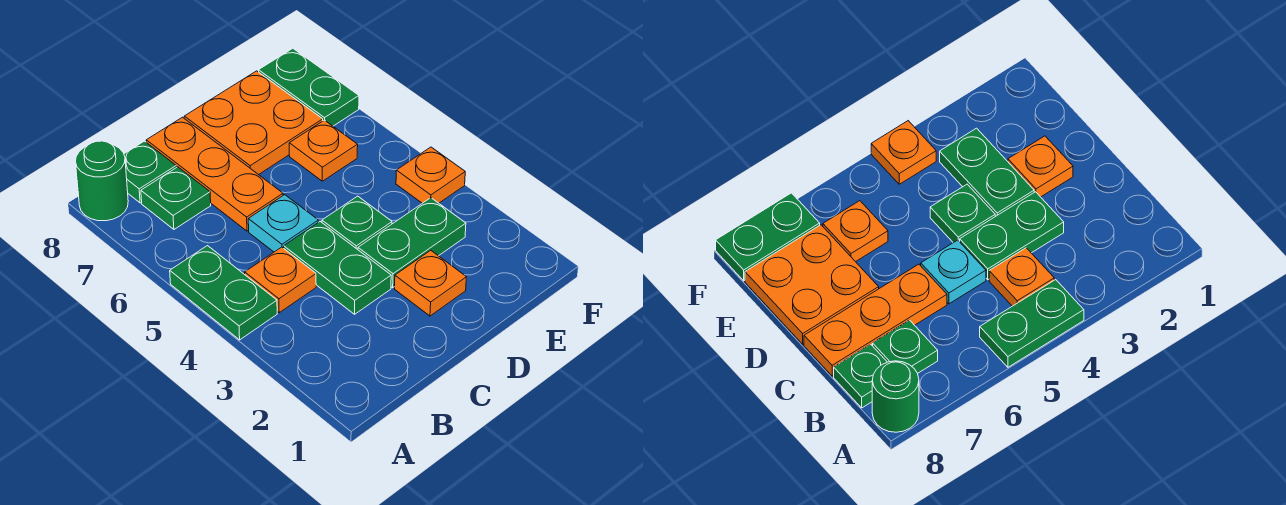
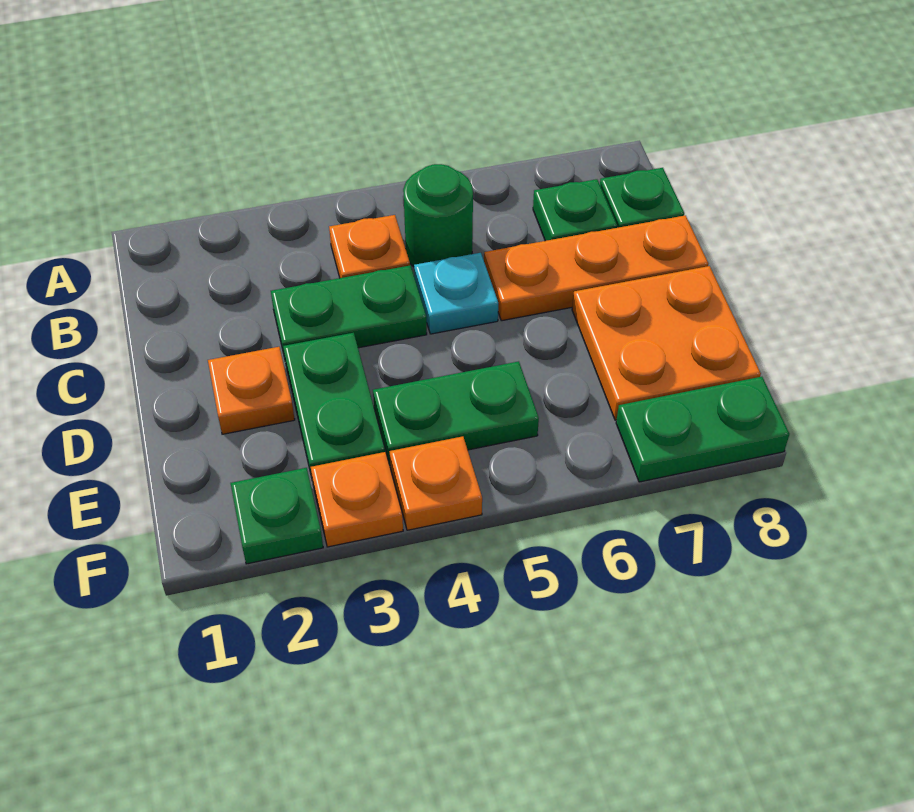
green plate A4:A5 level 1 -> green plate E4:E5 level 1
green round brick A8 level 1 -> green round brick B5 level 1
green plate D4 level 1 -> green plate F2 level 1
orange plate E6 level 1 -> orange plate F3 level 1

